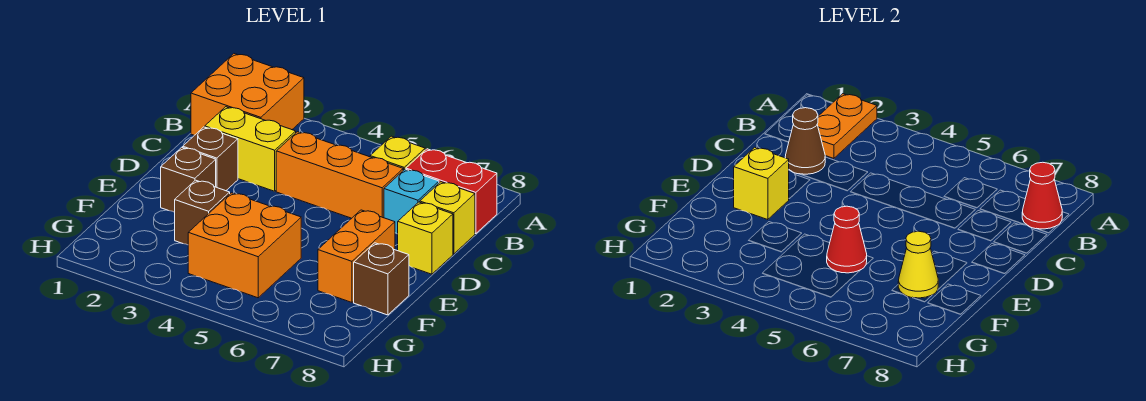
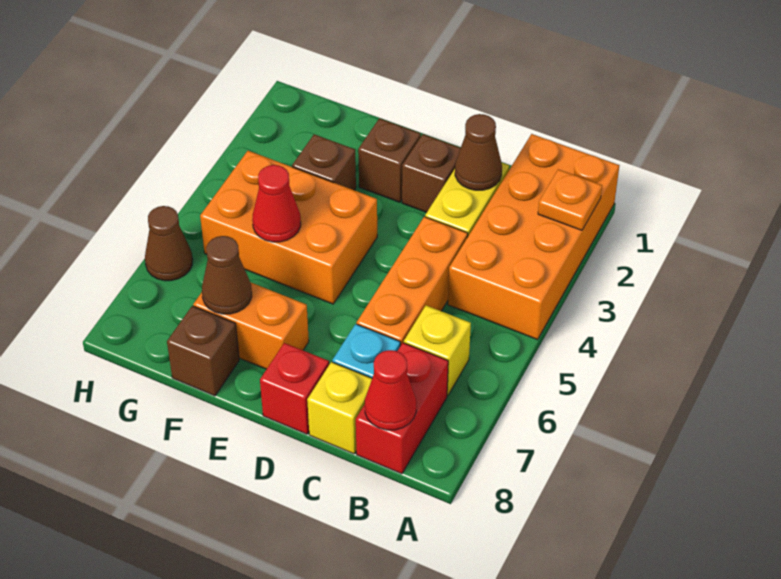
orange brick A1:B2 level 1 -> orange brick A1:B4 level 1
orange plate A2:B2 level 2 -> orange plate A2 level 2
yellow brick D8 level 1 -> red brick D8 level 1
yellow brick E2 level 2 -> none
orange brick F4:G5 level 1 -> orange brick E4:G5 level 1
yellow cone F7 level 2 -> brown cone F7 level 2
none -> brown cone H6 level 1

